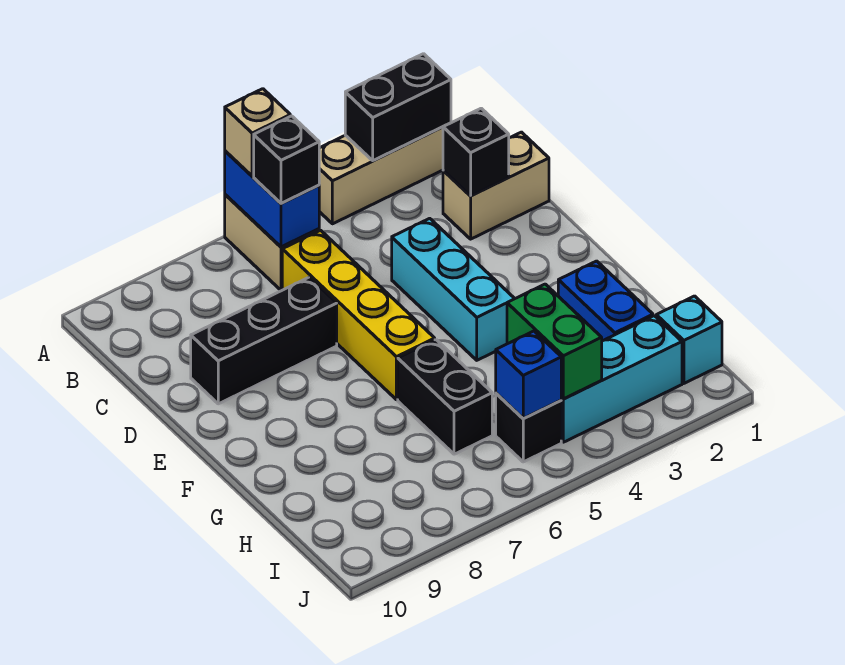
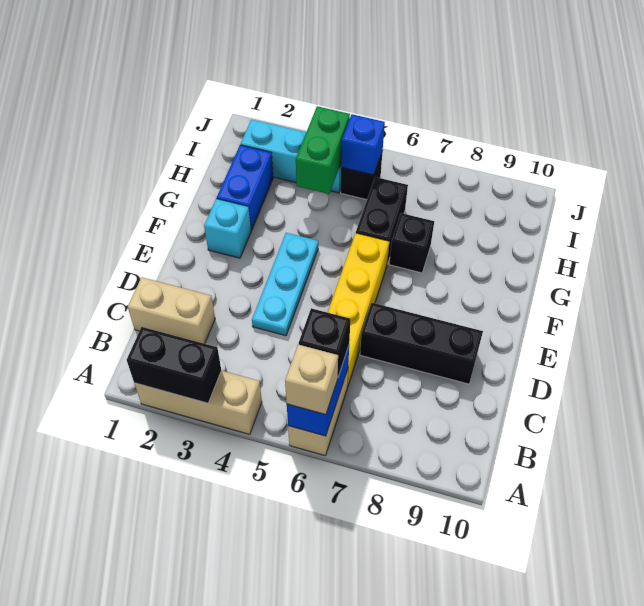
black brick C2 level 2 -> black brick G7 level 1
cyan brick D4:F4 level 1 -> cyan plate D4:F4 level 1
cyan brick I1 level 1 -> cyan brick F2 level 1

